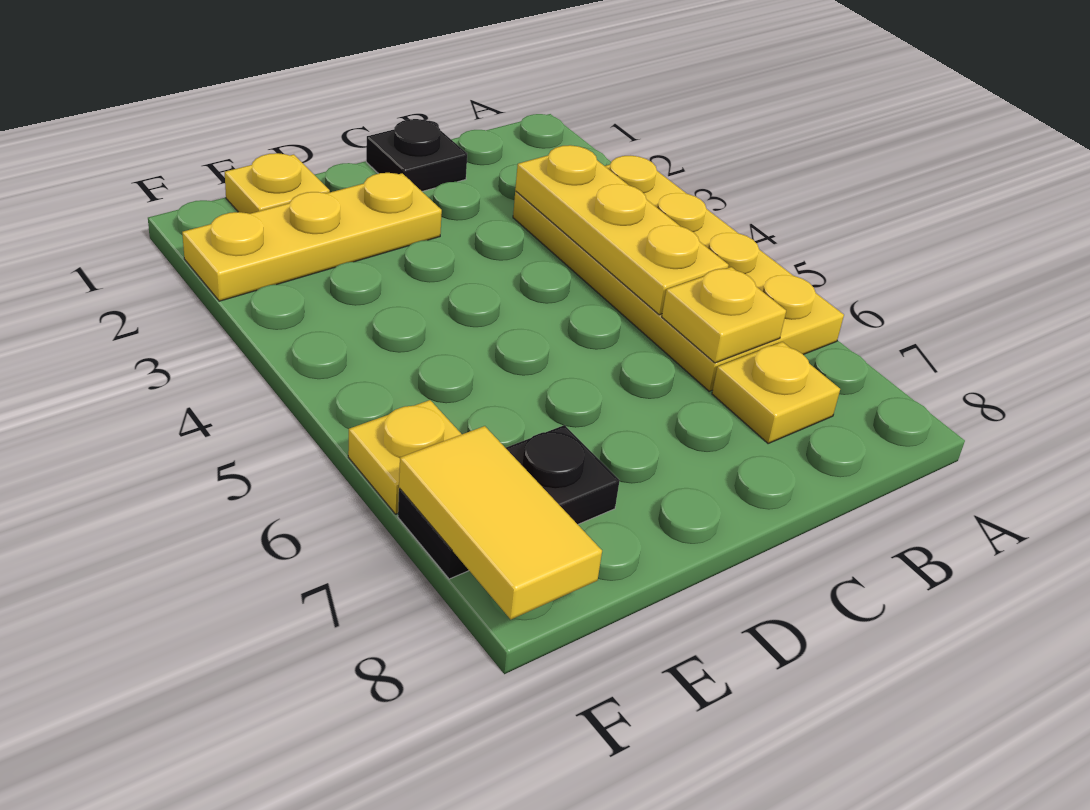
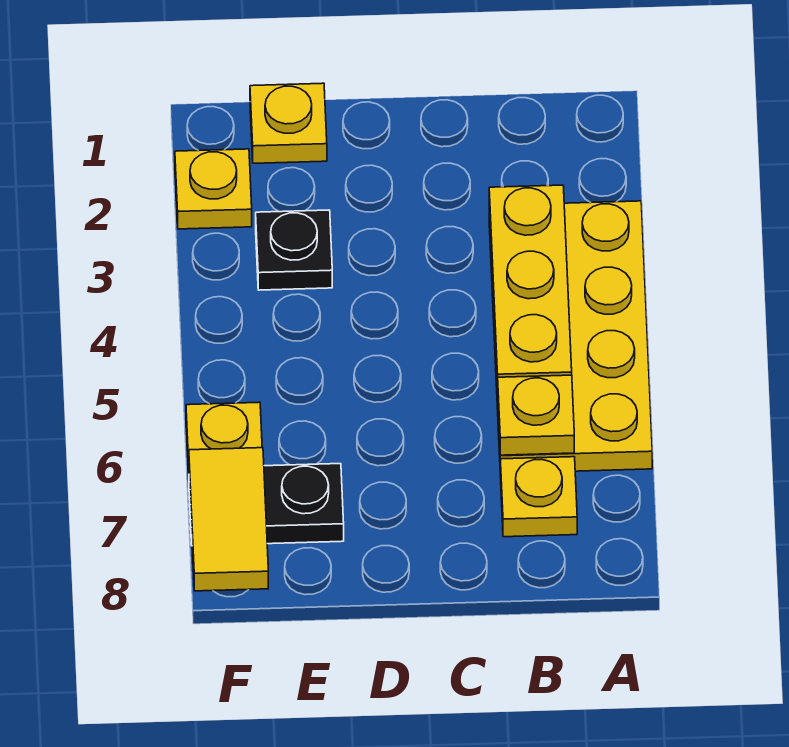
black plate C1 level 1 -> black plate E3 level 1
yellow plate D2:F2 level 1 -> yellow plate F2 level 1

